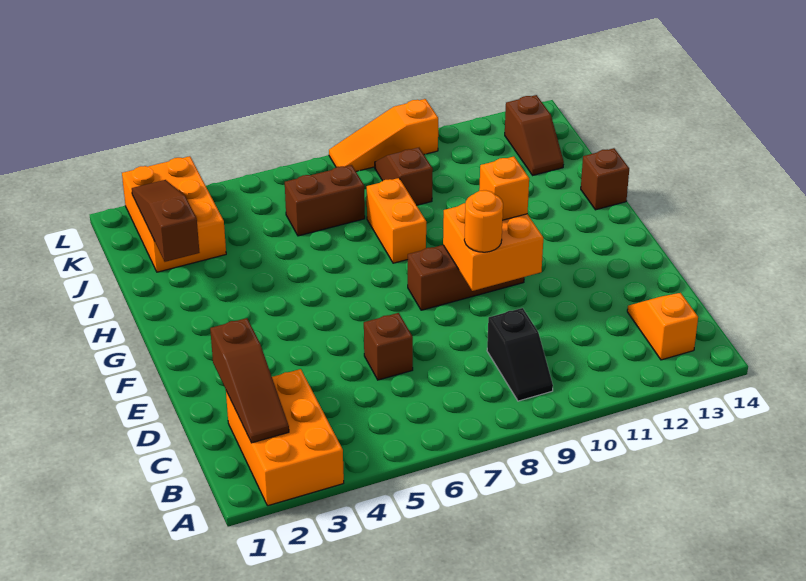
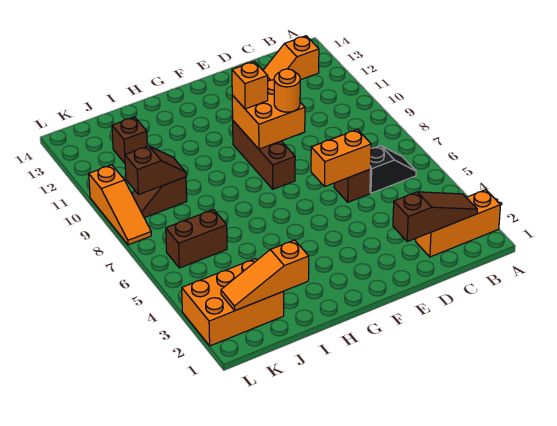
orange brick A2:C3 level 1 -> orange brick A2:C2 level 1
black slope B9:C9 level 1 top C -> black slope B6:C6 level 1 top C
orange brick H8:I8 level 1 -> orange brick D6:E6 level 2
brown brick H14 level 1 -> brown brick J12 level 1
brown slope I2:K2 level 2 top I -> orange slope I2:K2 level 2 top I
brown brick J6:J7 level 1 -> brown brick J6:K6 level 1
brown slope J13:K13 level 1 top K -> brown slope J9:K9 level 2 top K

